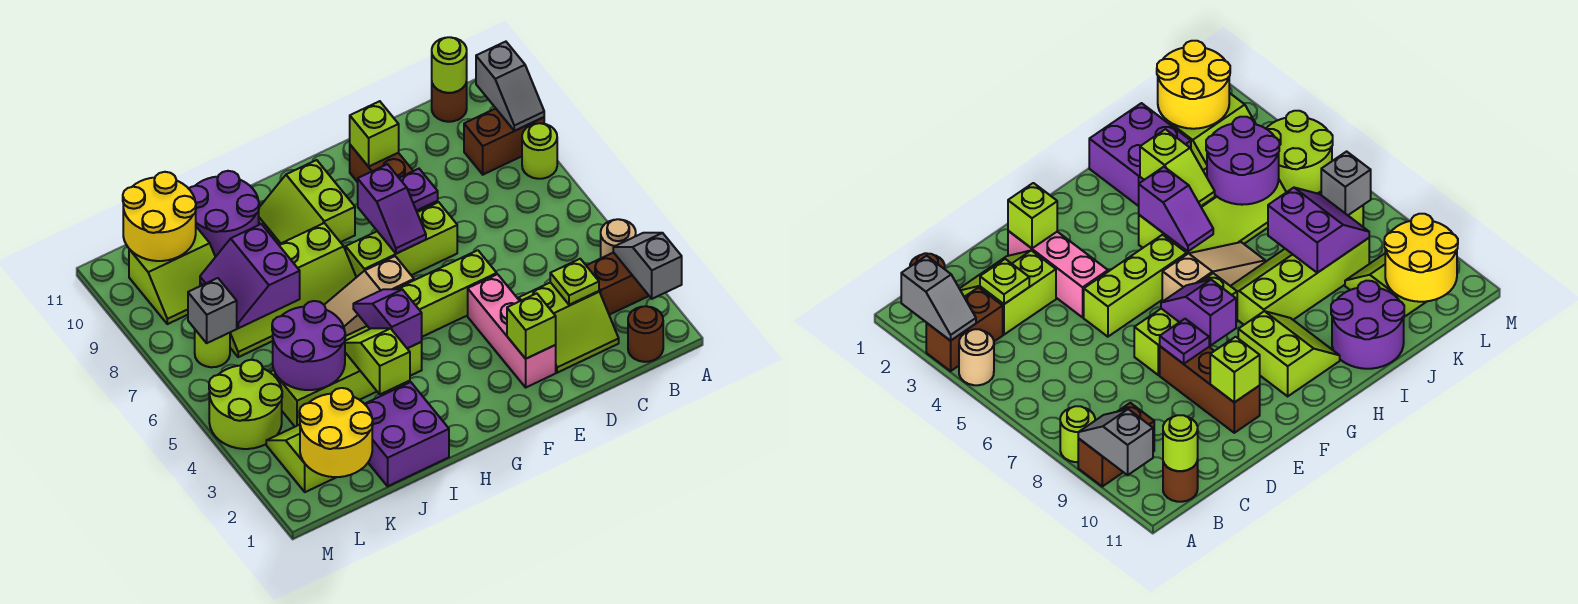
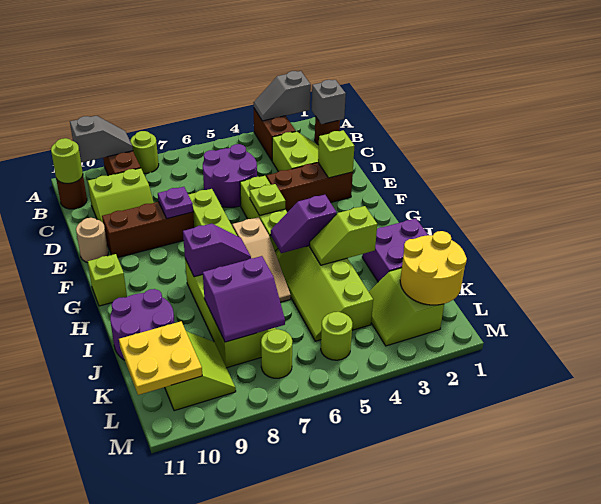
tan round brick A4 level 1 -> tan round brick E11 level 1
lime plate C3 level 2 -> lime plate F5 level 2
pink brick E2:E4 level 1 -> brown brick E2:E4 level 1
lime brick E10 level 2 -> lime brick G11 level 1
purple slope F7:F8 level 2 top 8 -> purple slope H7:H8 level 2 top 8
lime slope G9:H10 level 1 top G -> lime slope C9:D10 level 1 top C
purple round brick J4:K5 level 2 -> purple round brick C5:D6 level 1
yellow round brick K10:L11 level 2 -> yellow plate K10:L11 level 2
lime round brick L4:M5 level 1 -> lime round brick L5 level 1
grey brick L7 level 2 -> grey brick B1 level 2

